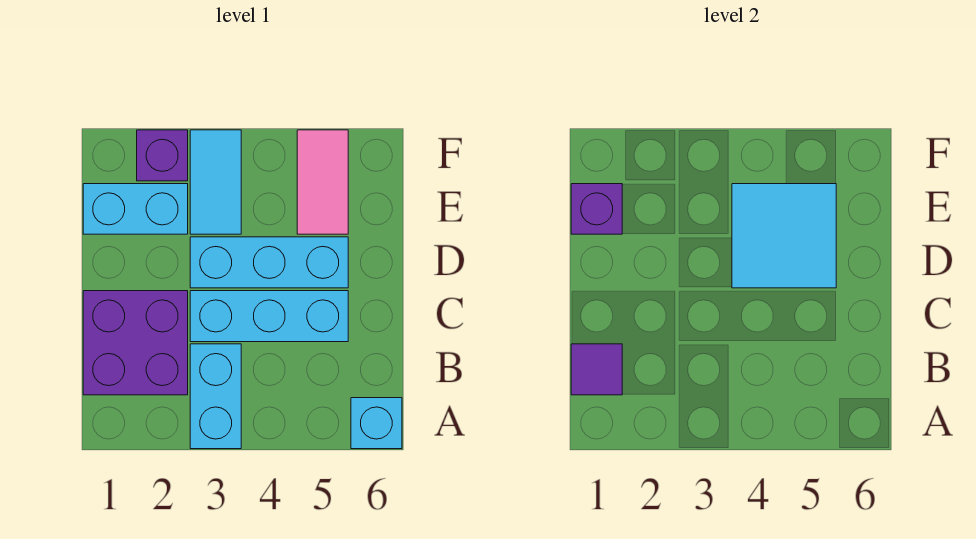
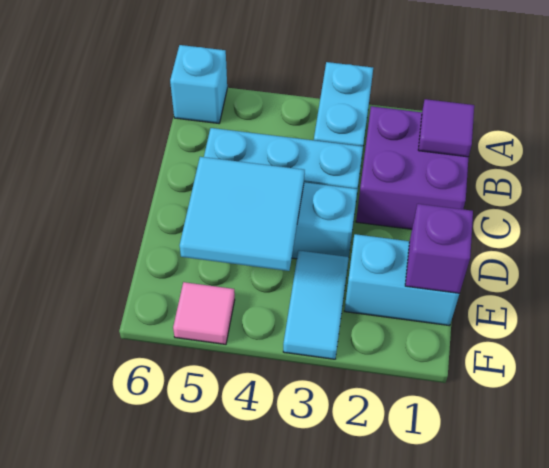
pink tile E5:F5 level 1 -> pink tile F5 level 1
purple brick F2 level 1 -> none

